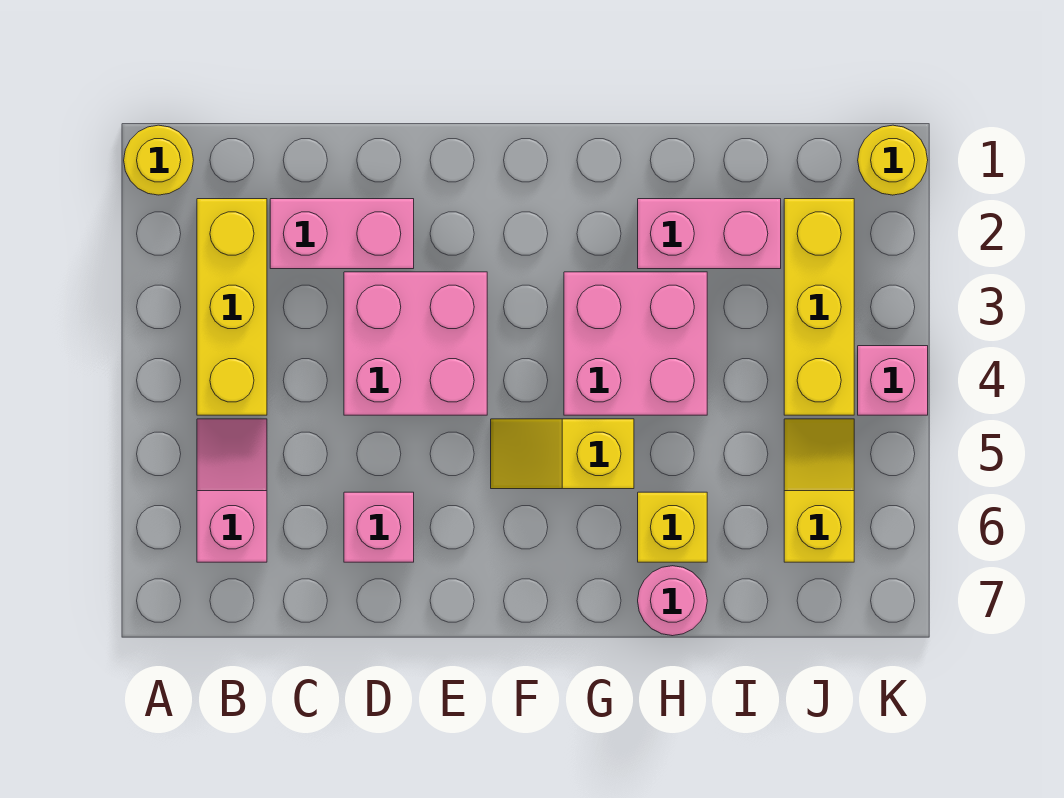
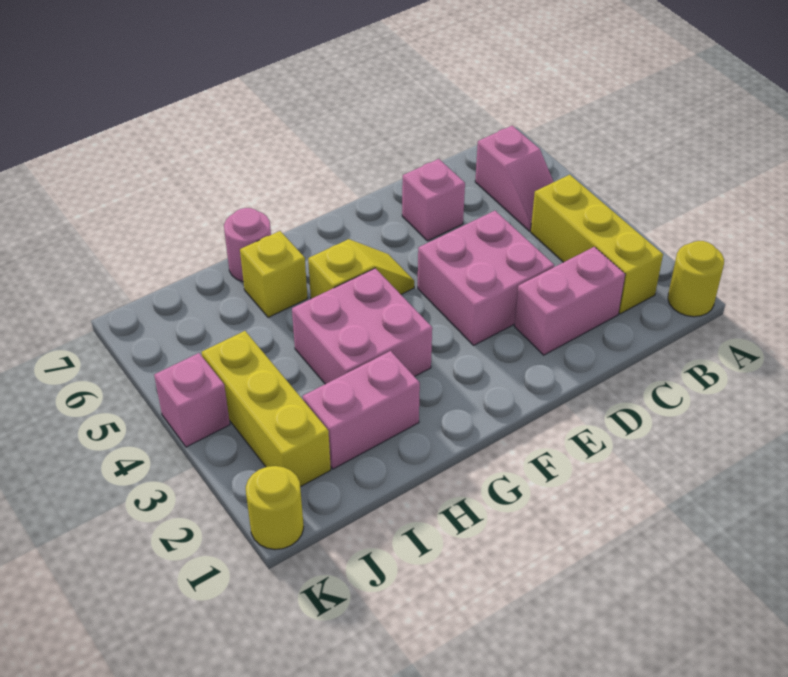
yellow slope J5:J6 level 1 top 6 -> none

